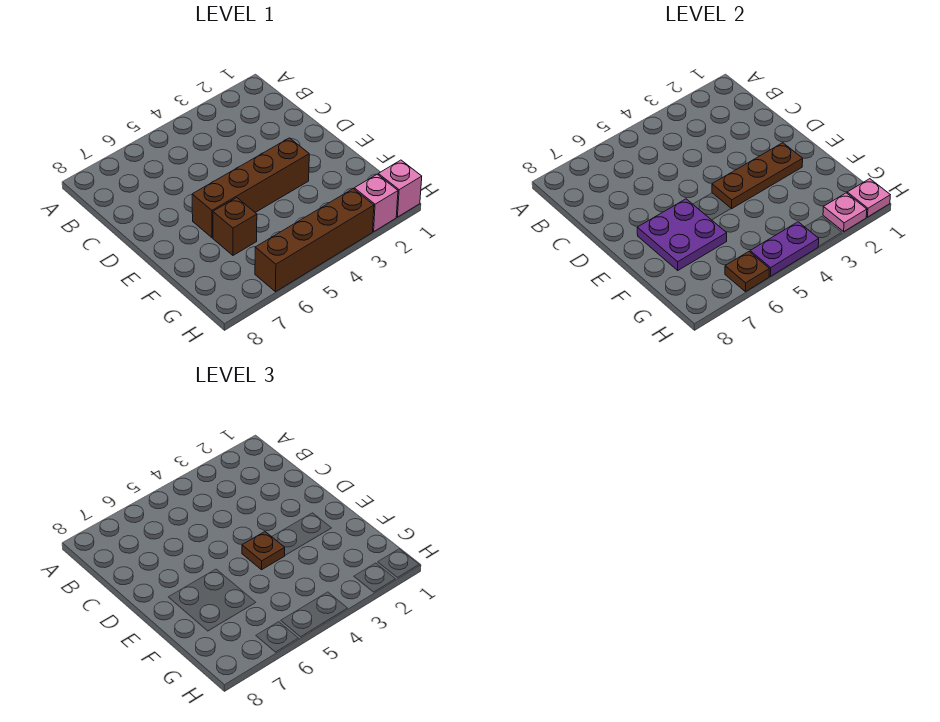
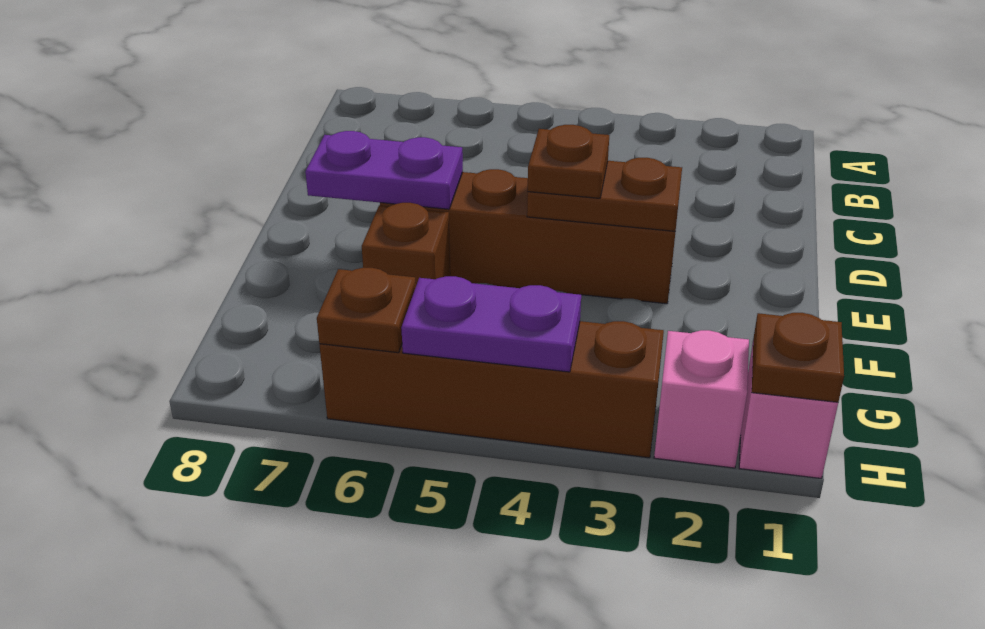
brown plate E2:E4 level 2 -> brown plate E3:E4 level 2
purple plate E6:F7 level 2 -> purple plate E6:E7 level 2
pink plate H1 level 2 -> brown plate H1 level 2
pink plate H2 level 2 -> none

